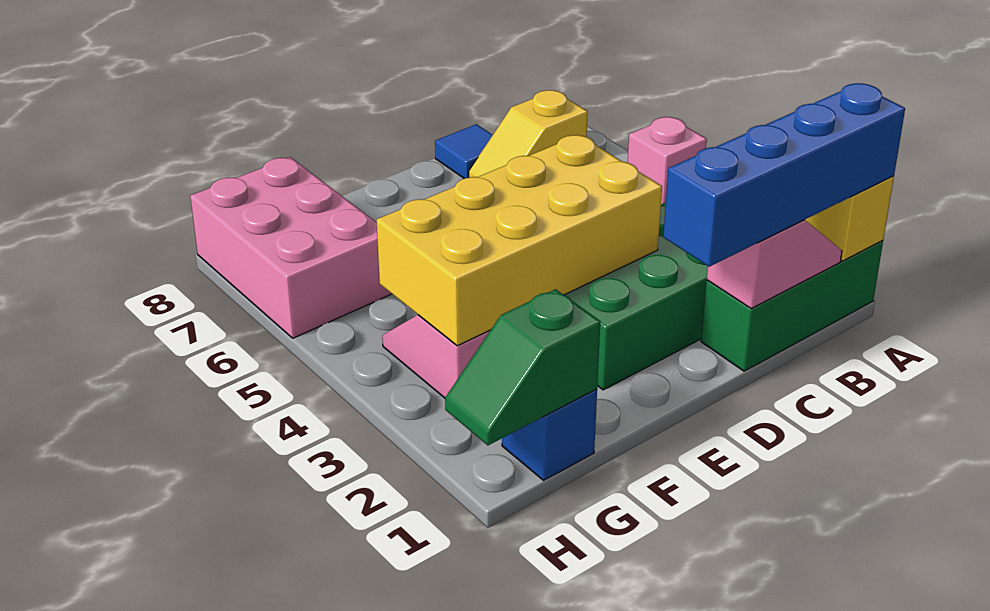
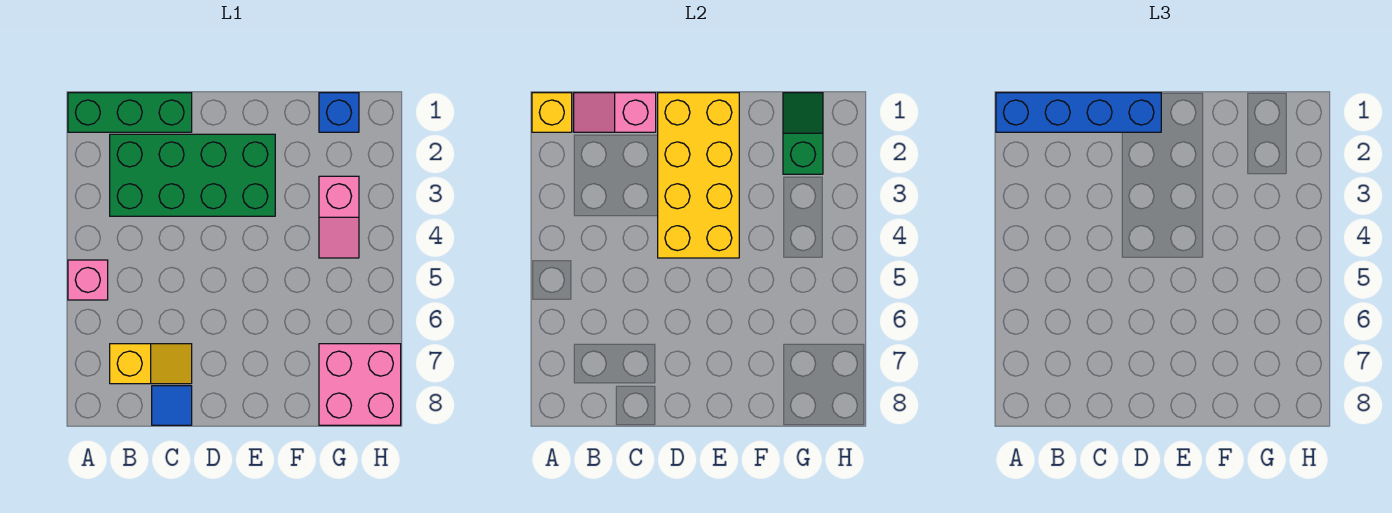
yellow brick D3:G4 level 2 -> yellow brick D1:E4 level 2
green slope G1:H1 level 2 top G -> green slope G1:G2 level 2 top 2
pink brick G6:H8 level 1 -> pink brick G7:H8 level 1

